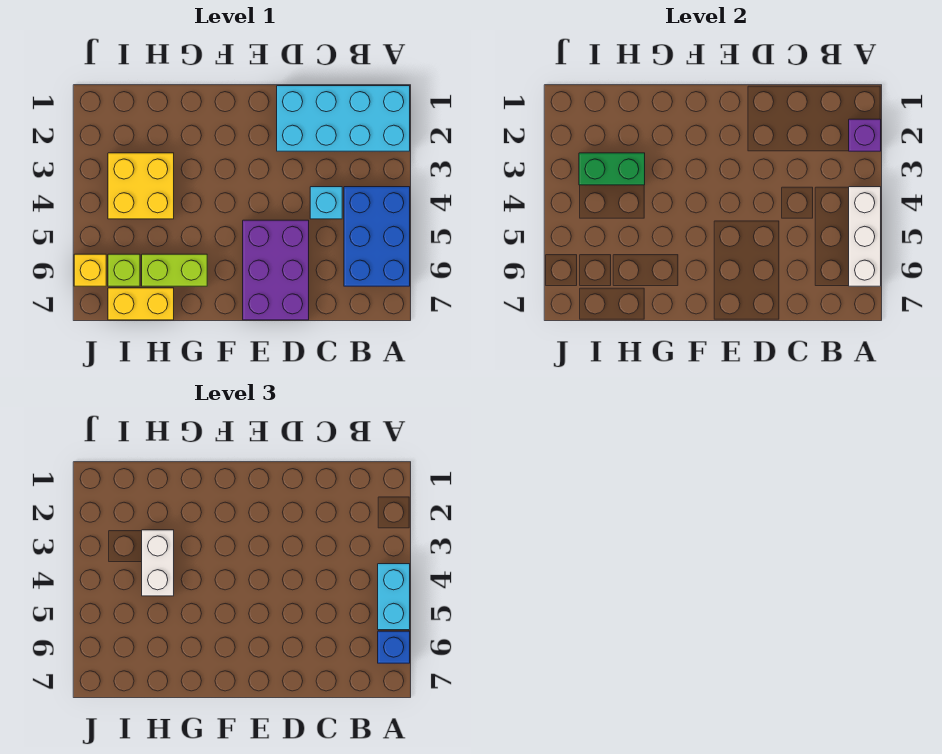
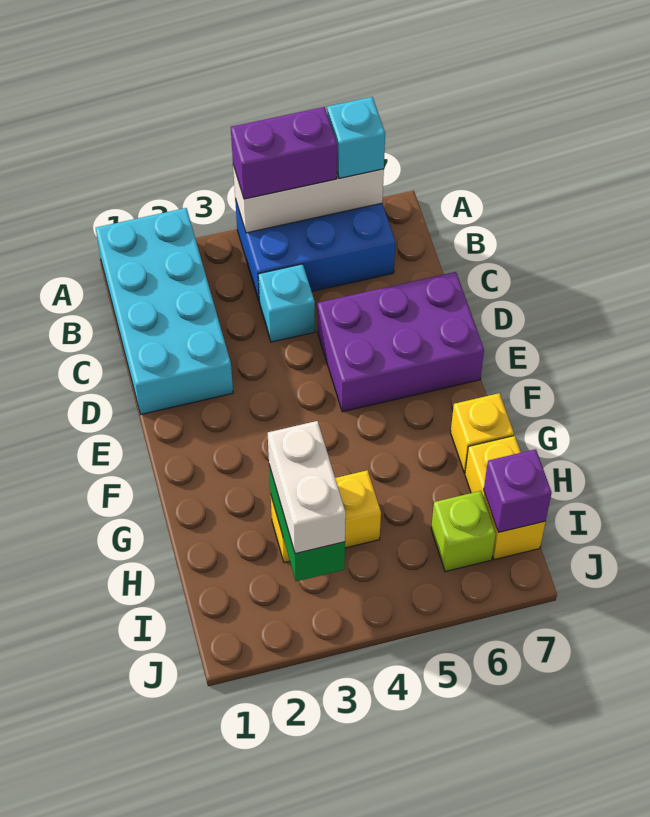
purple brick A2 level 2 -> purple brick I7 level 2
cyan brick A4:A5 level 3 -> purple brick A4:A5 level 3
blue brick A6 level 3 -> cyan brick A6 level 3
lime brick G6:H6 level 1 -> none
yellow brick H3:I4 level 1 -> yellow brick H3:H4 level 1
white brick H3:H4 level 3 -> white brick H3:I3 level 3
yellow brick J6 level 1 -> yellow brick G7 level 1

